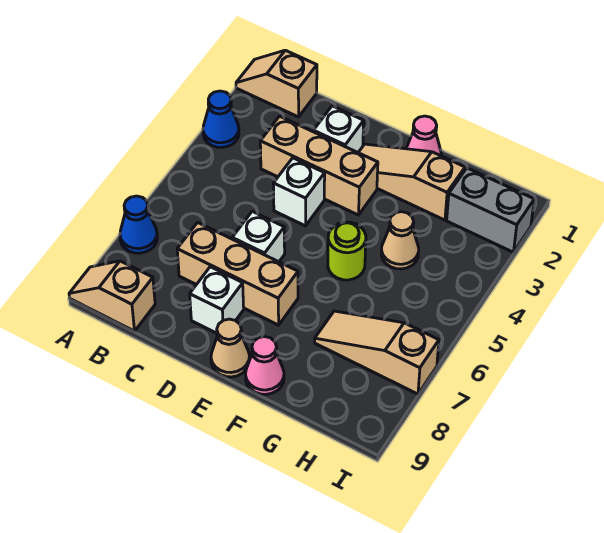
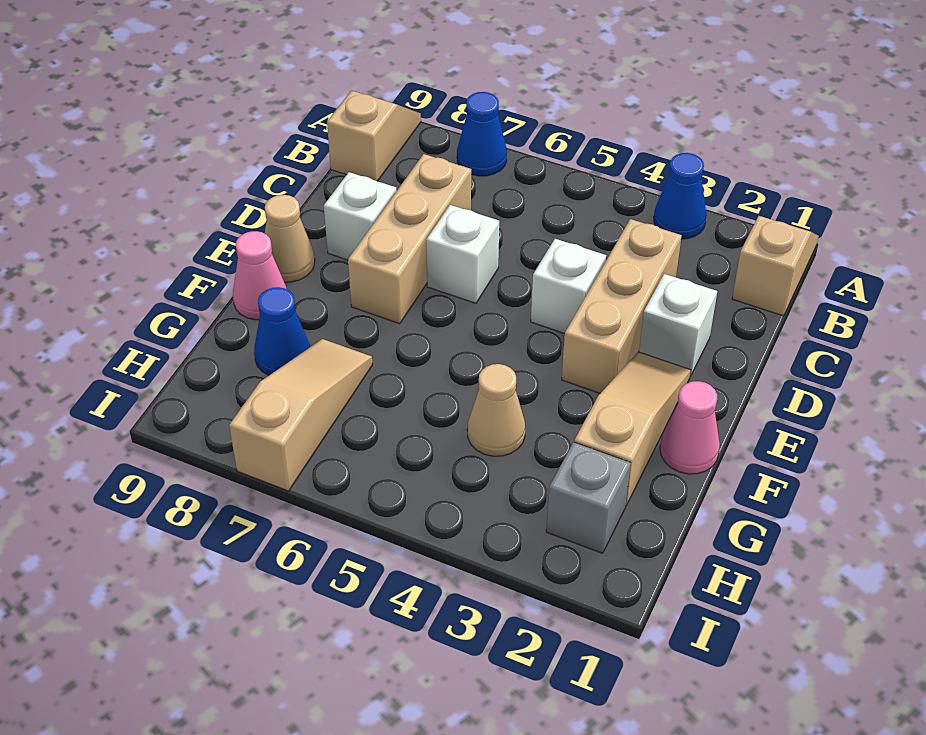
lime round brick F5 level 1 -> none
none -> blue cone G8 level 1
grey brick H2:I2 level 1 -> grey brick H2 level 1

